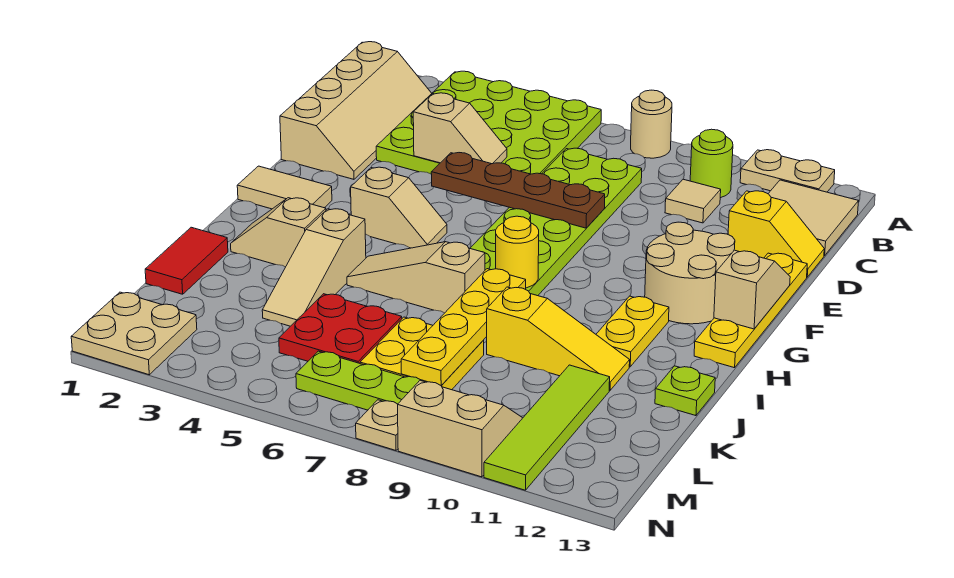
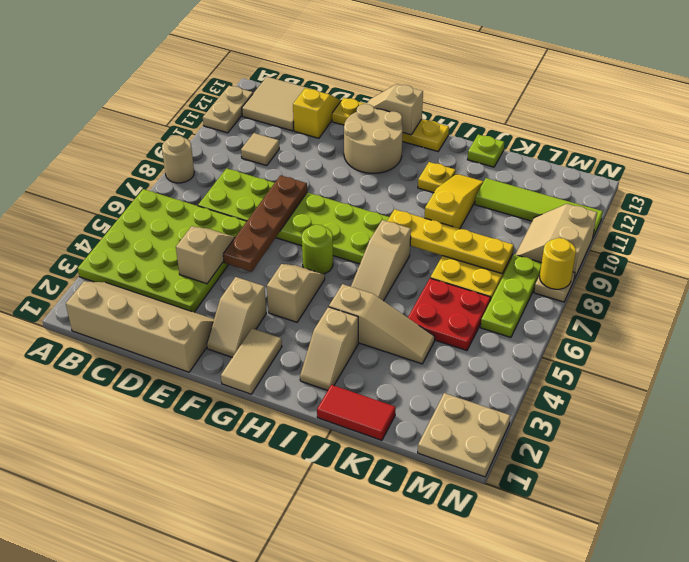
lime round brick B10 level 1 -> lime round brick G6 level 1
none -> tan slope F2:F3 level 1 top 3
yellow round brick H8 level 2 -> yellow round brick N8 level 2
yellow plate H11:I11 level 1 -> yellow plate I11 level 1

